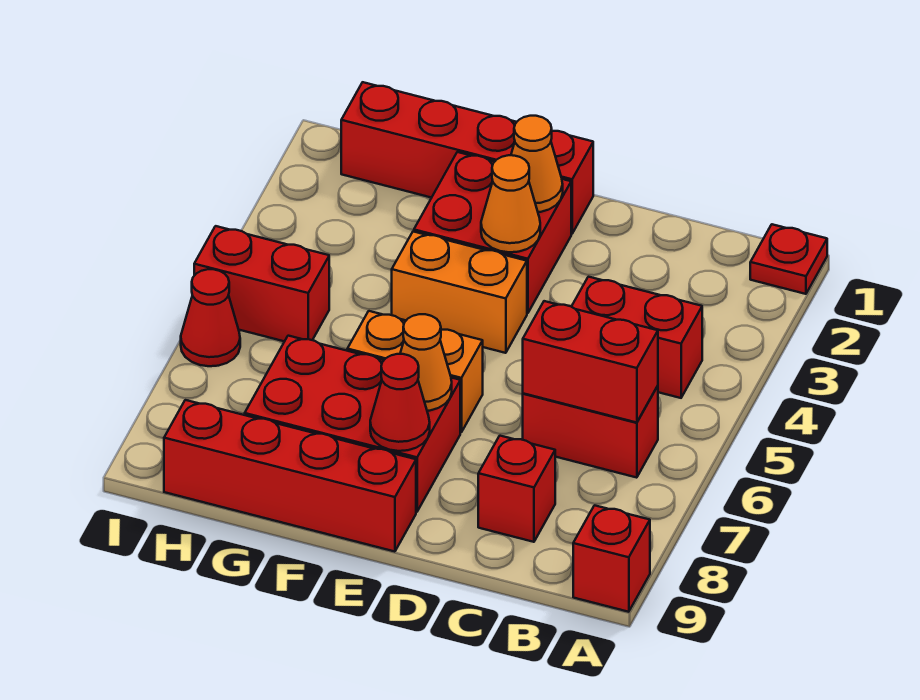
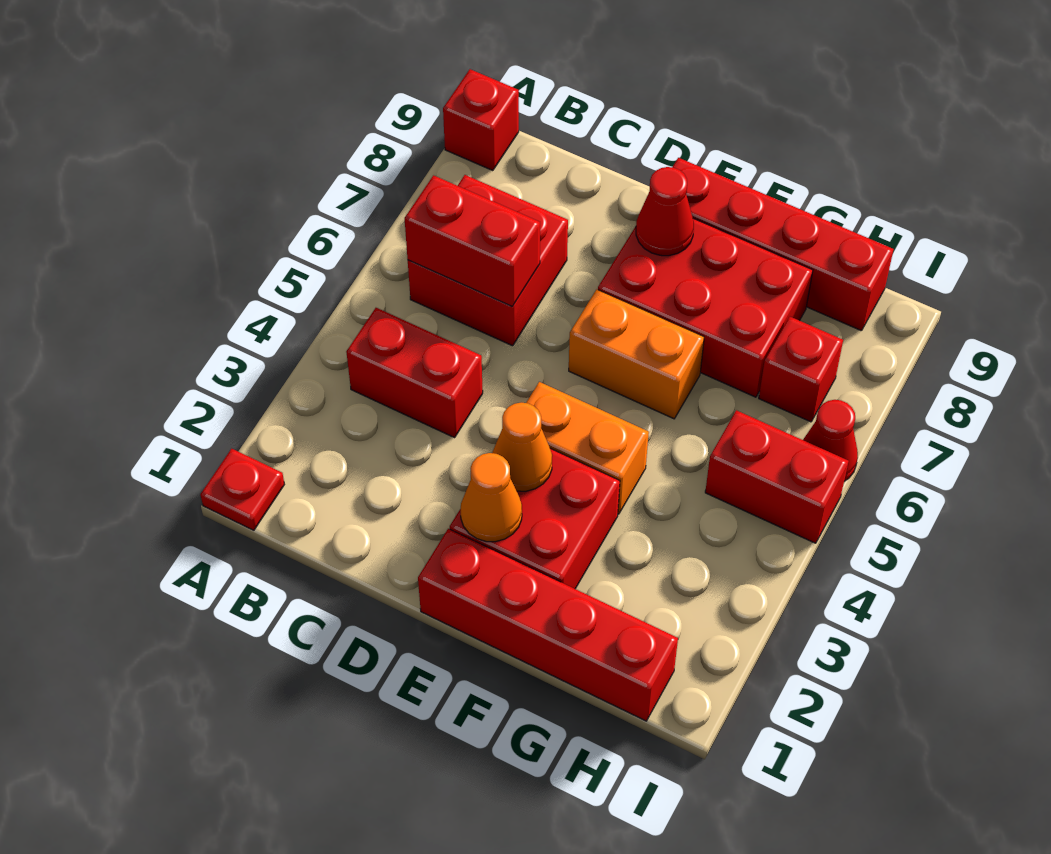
red brick B6:C6 level 1 -> red brick B6:C7 level 1
red brick C8 level 1 -> red brick H7 level 1
orange cone E7 level 2 -> none

